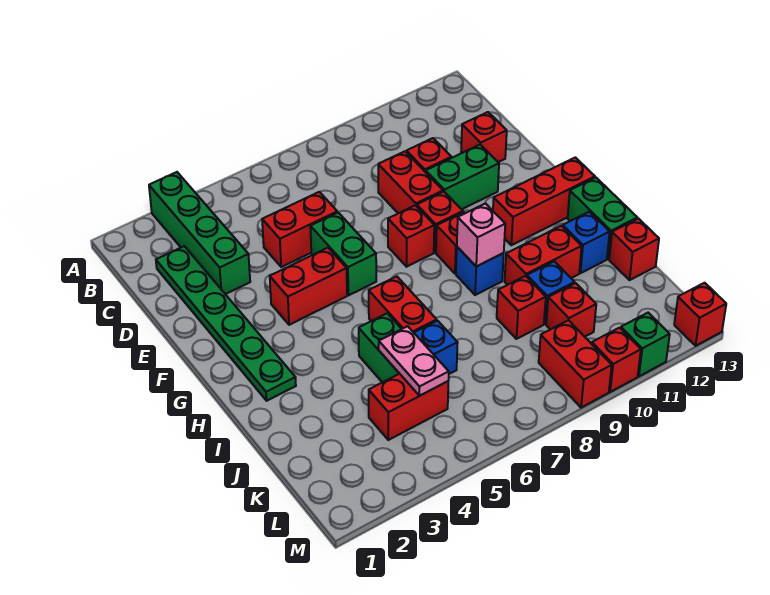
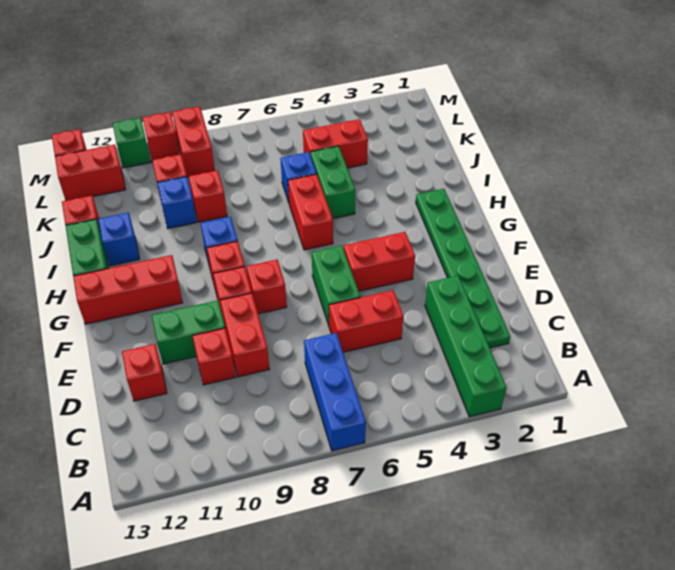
none -> blue brick A7:C7 level 1
pink brick H9 level 2 -> none
red brick I10:I11 level 1 -> red brick L12:L13 level 1
pink plate J5:K5 level 2 -> none

